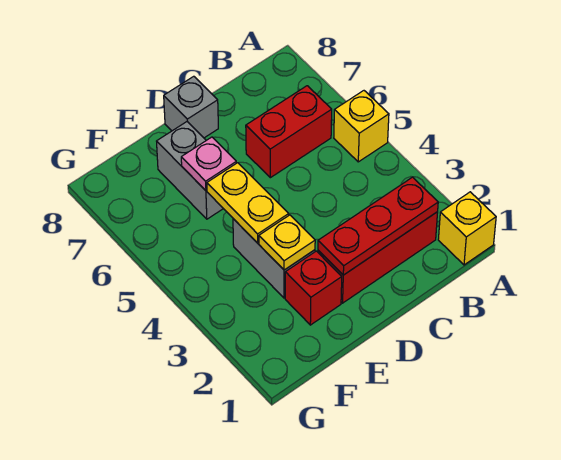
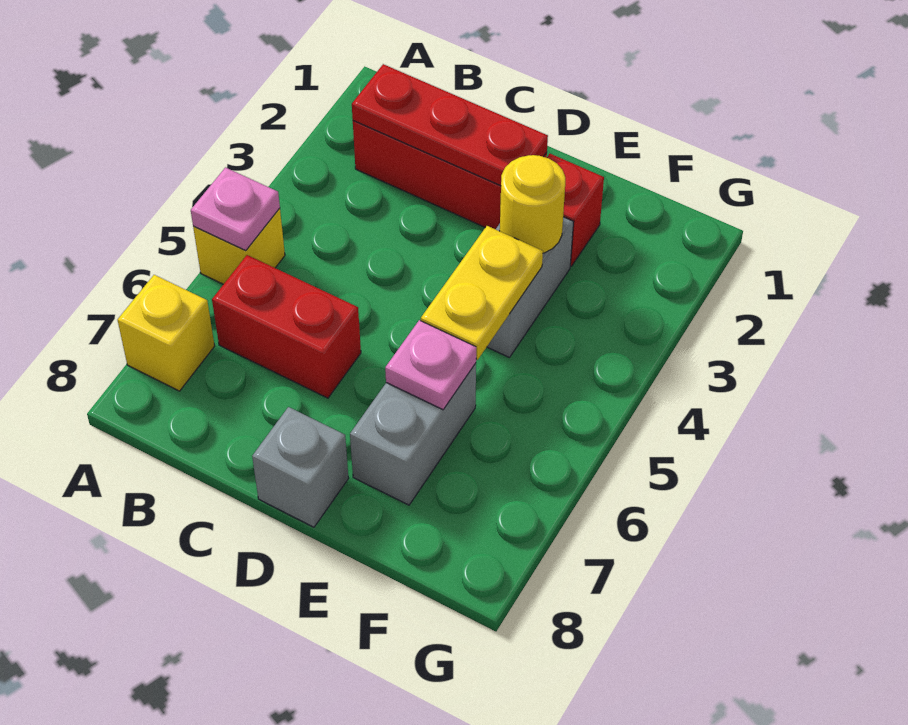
yellow brick A1 level 1 -> yellow brick A7 level 1
none -> pink plate A5 level 2
yellow plate E3 level 2 -> yellow round brick E3 level 2

